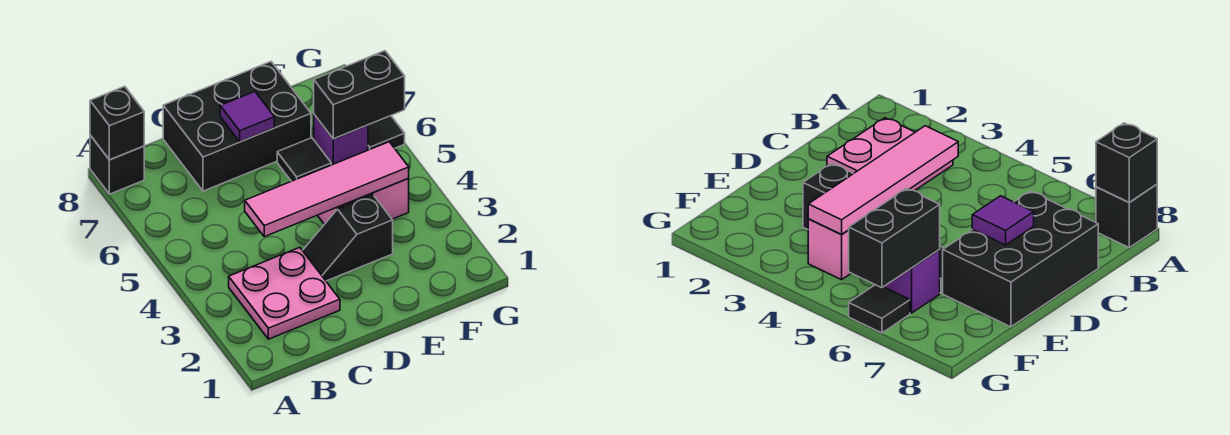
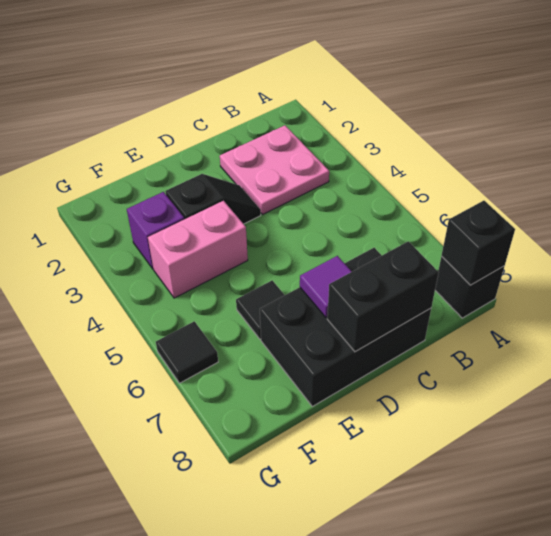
pink tile C4:F4 level 2 -> none
purple brick F6 level 1 -> purple brick F3 level 1
black brick F6:G6 level 2 -> black brick C8:D8 level 2

